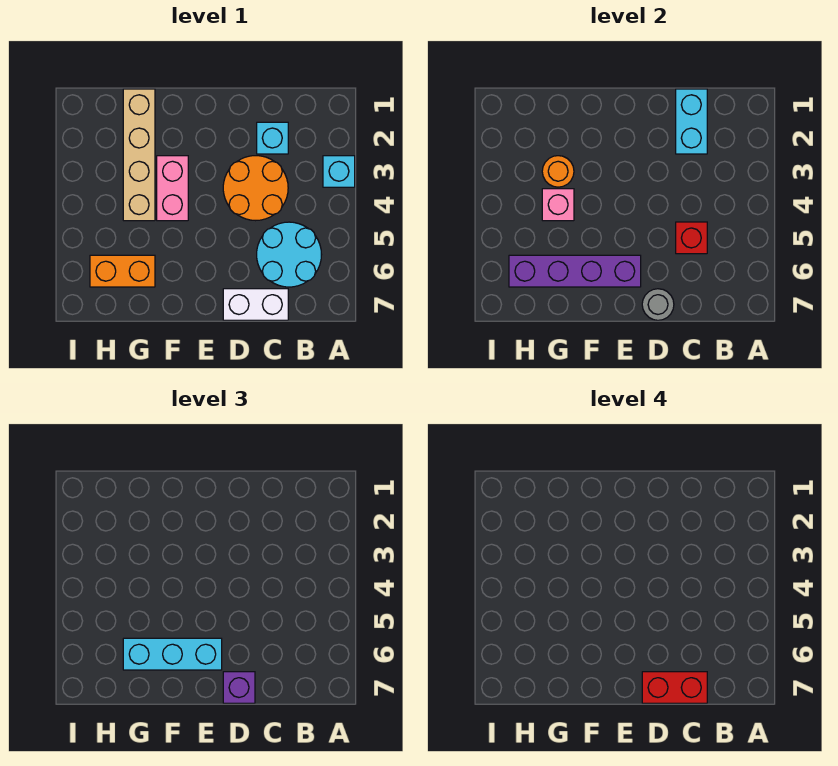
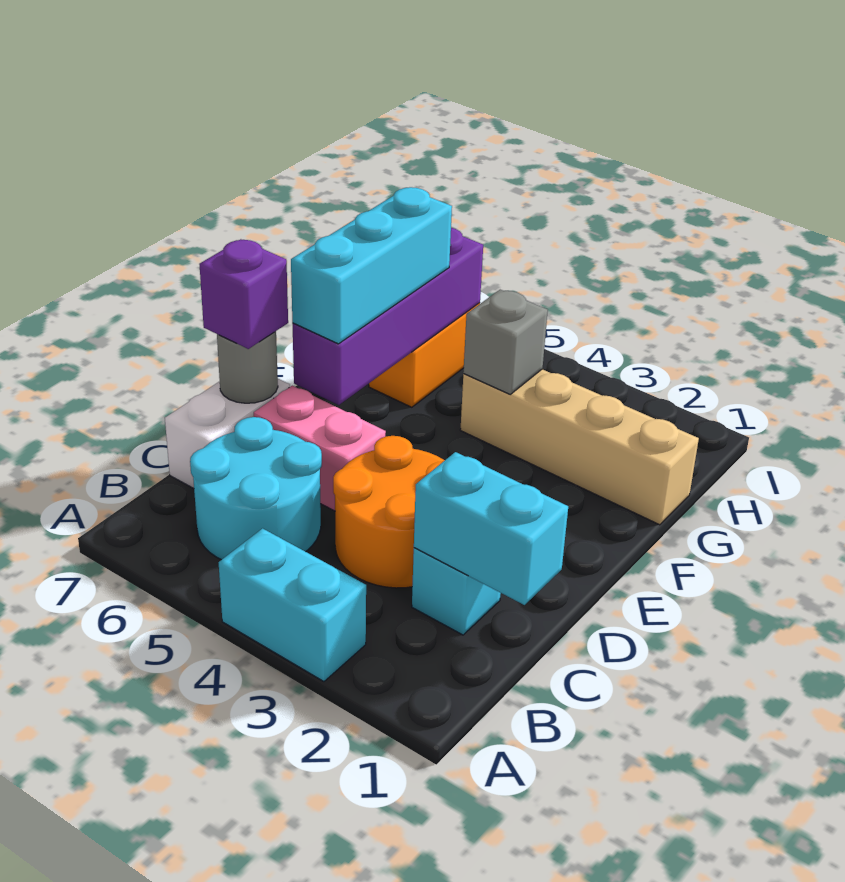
cyan brick A3 level 1 -> cyan brick A3:A4 level 1
red brick C5 level 2 -> none
red brick C7:D7 level 4 -> none
pink brick F3:F4 level 1 -> pink brick D5:D6 level 1
orange round brick G3 level 2 -> none
pink brick G4 level 2 -> grey brick G4 level 2

